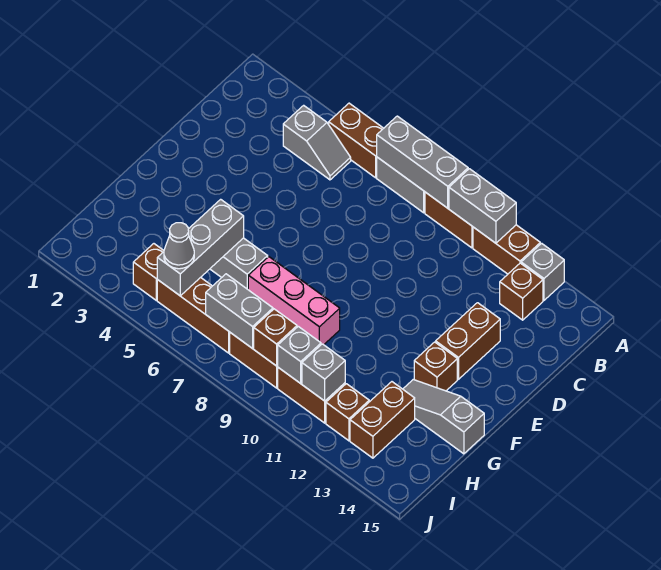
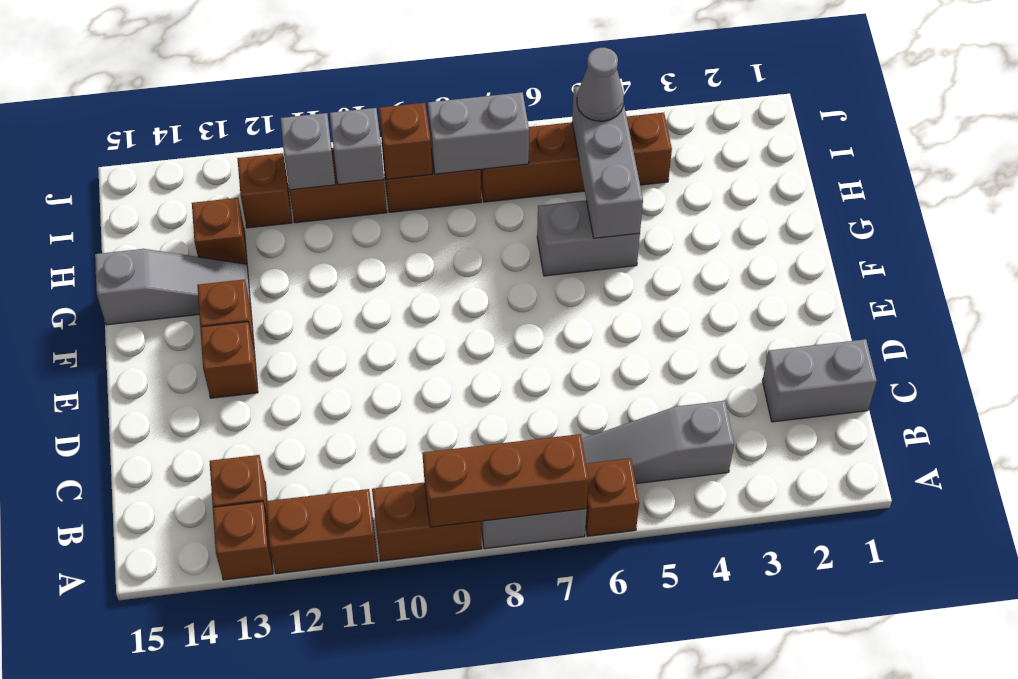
brown brick A5:A6 level 1 -> brown brick A6 level 1
grey brick A7:A9 level 2 -> brown brick A7:A9 level 2
grey brick A10:A11 level 2 -> grey brick C1:C2 level 1
grey brick A13 level 1 -> brown brick A13 level 1
grey slope B4:B5 level 1 top 4 -> grey slope B4:B6 level 1 top 4
brown brick D13:E13 level 1 -> brown brick E13 level 1
pink brick G7:G9 level 1 -> none
brown brick H13:I13 level 1 -> brown brick H13 level 1

